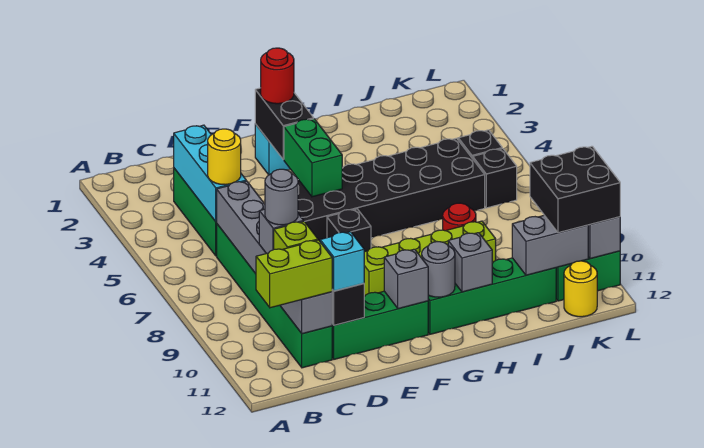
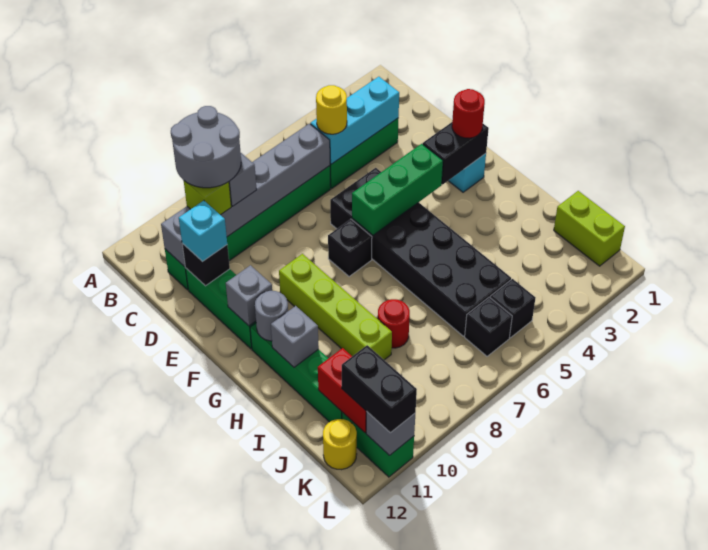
lime brick B11:C11 level 3 -> lime brick J1:K1 level 1
grey round brick C9 level 4 -> grey round brick B9:C10 level 4
green brick F4:F5 level 2 -> green brick F4:F6 level 2
grey brick J11:K11 level 2 -> red brick J11:K11 level 2
black brick K10:L11 level 3 -> black brick K11:L11 level 3

